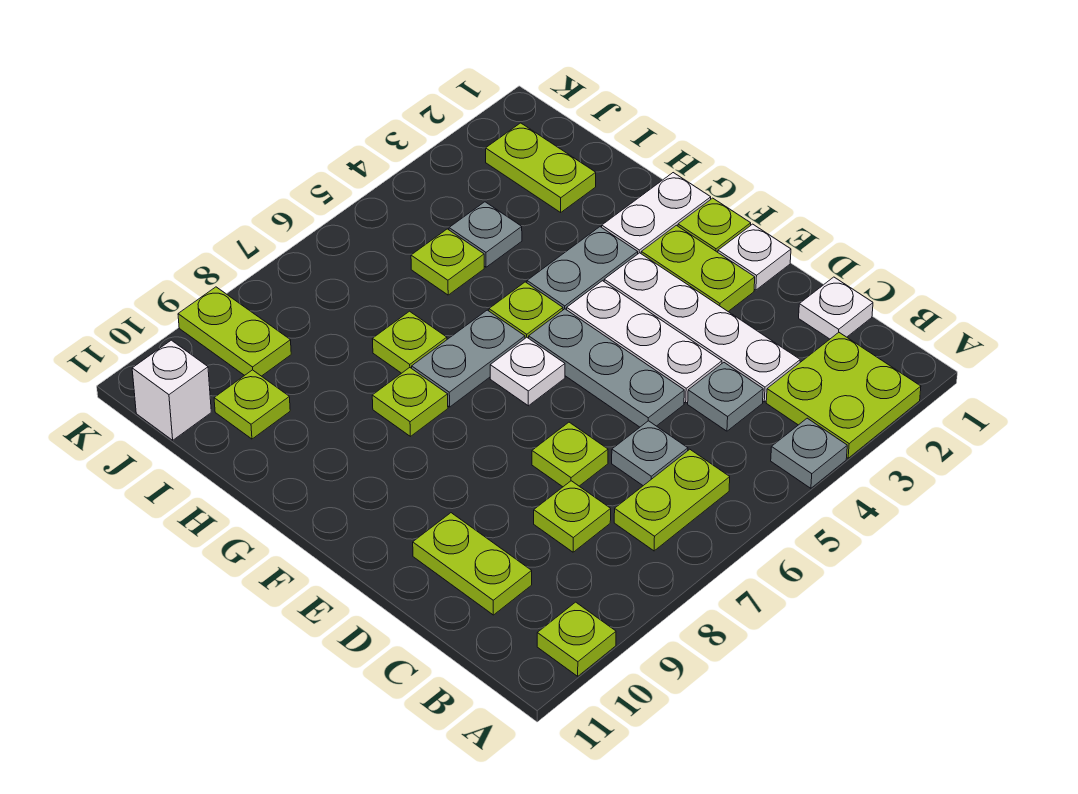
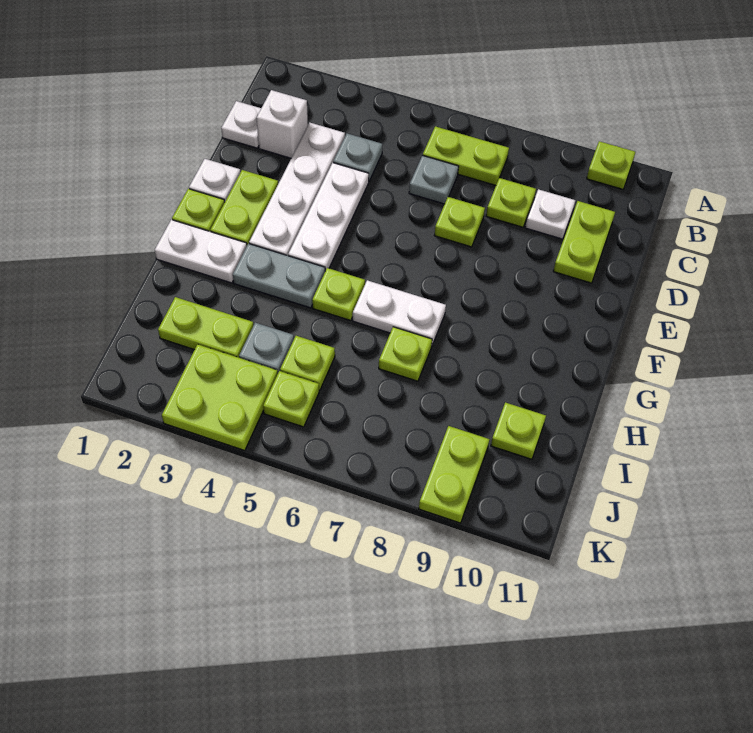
lime plate A2:B3 level 1 -> lime plate J3:K4 level 1
grey plate A4 level 1 -> none
grey plate D5:F5 level 1 -> none
white plate F6 level 1 -> white plate C9 level 1
grey plate G6:G7 level 1 -> white plate G6:G7 level 1
lime plate G8 level 1 -> lime plate J5 level 1
lime plate I2:J2 level 1 -> lime plate I2:I3 level 1
white brick J11 level 1 -> white brick C2 level 1

